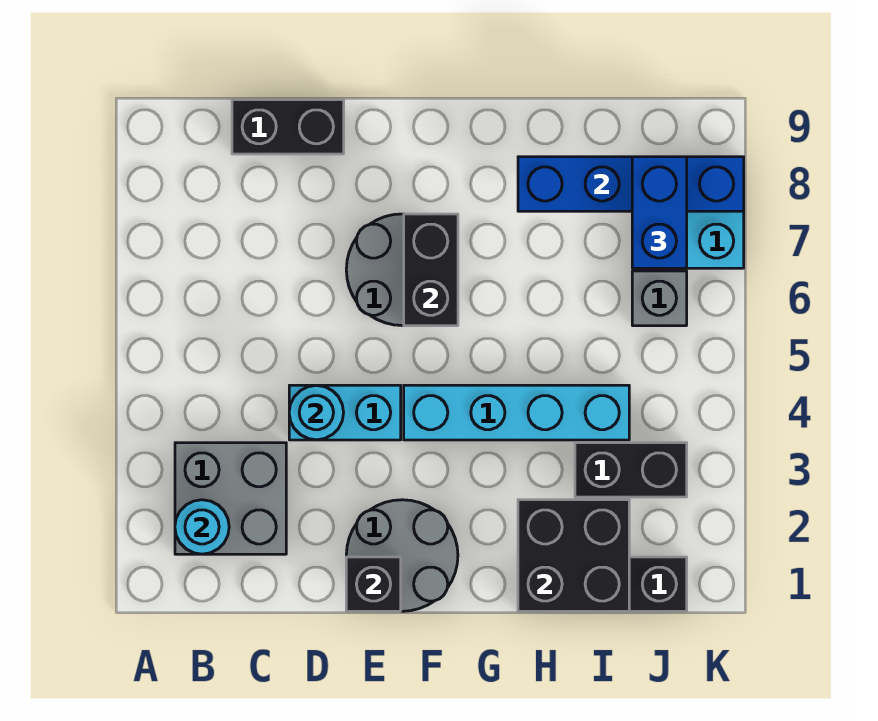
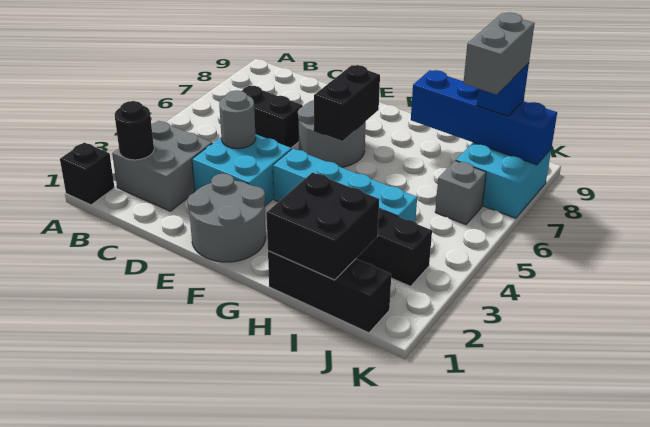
cyan round brick B2 level 2 -> black round brick B2 level 2
black brick C9:D9 level 1 -> black brick C6:D6 level 1
cyan brick D4:E4 level 1 -> cyan brick D3:E4 level 1
cyan round brick D4 level 2 -> grey round brick D4 level 2
black brick E1 level 2 -> black brick A1 level 1
blue brick J7:J8 level 3 -> blue brick J8 level 3
none -> grey brick J7:J8 level 4

